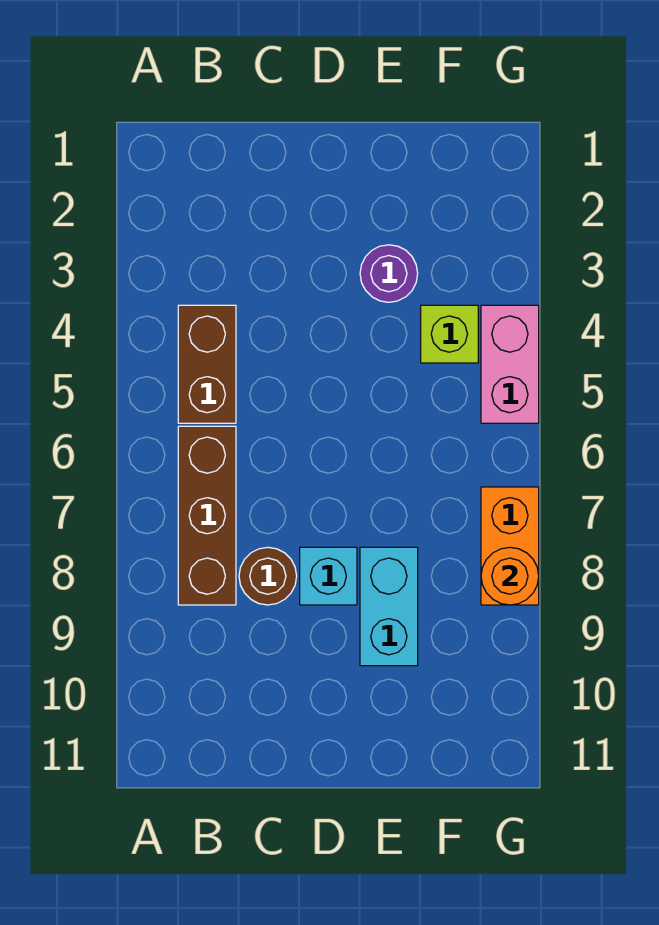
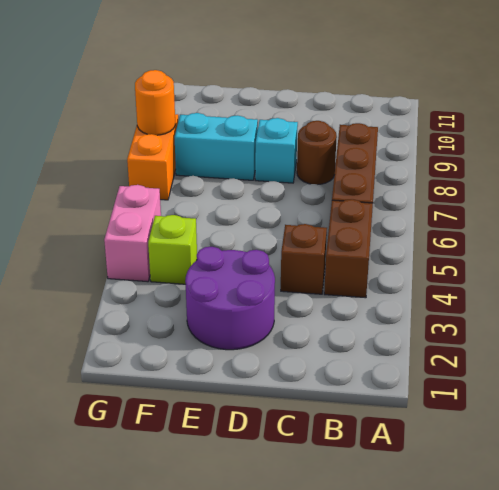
none -> brown brick C4 level 1
purple round brick E3 level 1 -> purple round brick D2:E3 level 1
cyan brick E8:E9 level 1 -> cyan brick E8:F8 level 1

